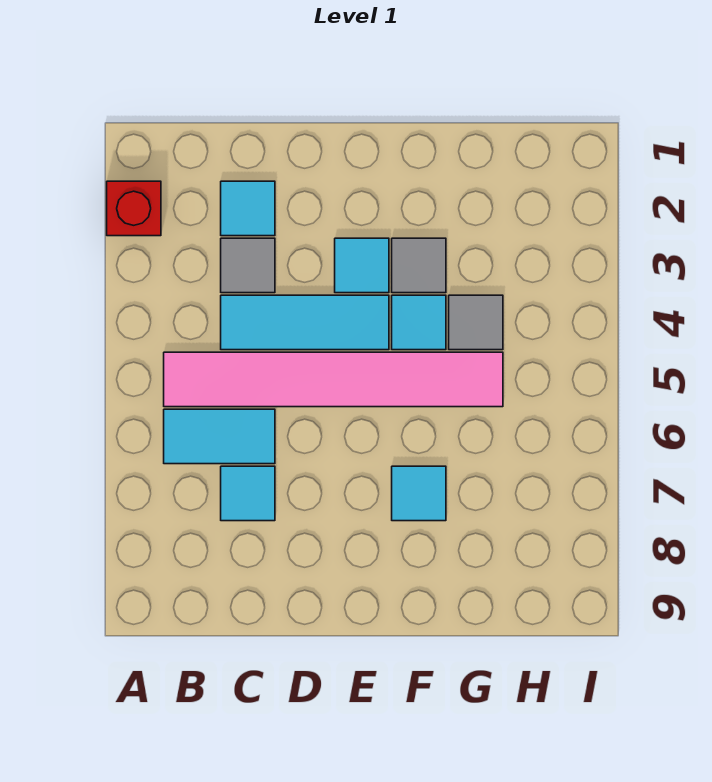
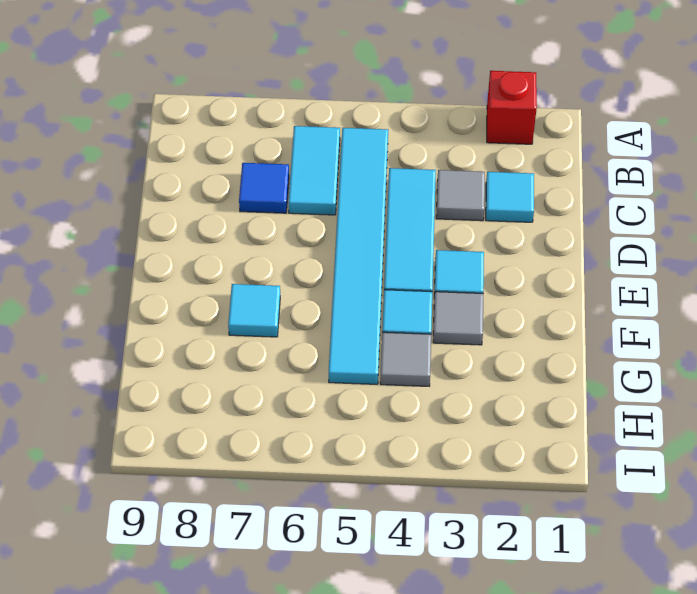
pink tile B5:G5 level 1 -> cyan tile B5:G5 level 1
cyan tile C7 level 1 -> blue tile C7 level 1

